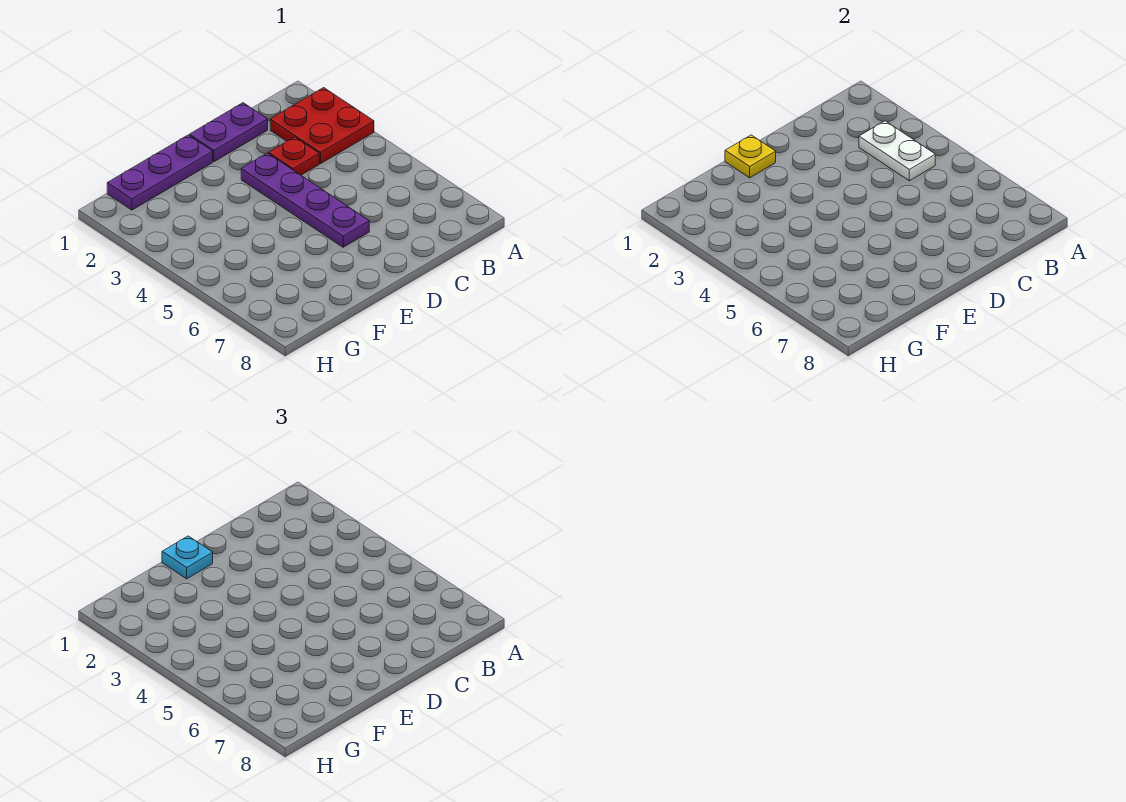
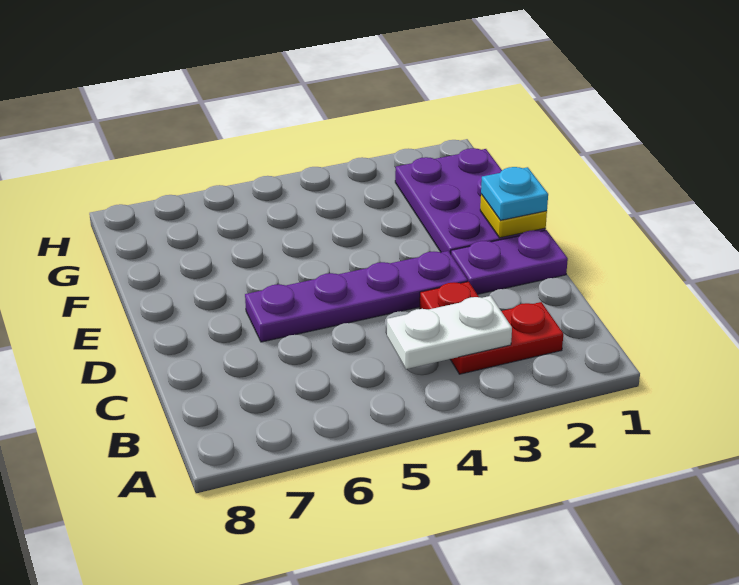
red plate A2:B3 level 1 -> red plate B2:B3 level 1
purple plate C1:D1 level 1 -> purple plate D1:D2 level 1
purple plate E1:G1 level 1 -> purple plate E1:G2 level 1

